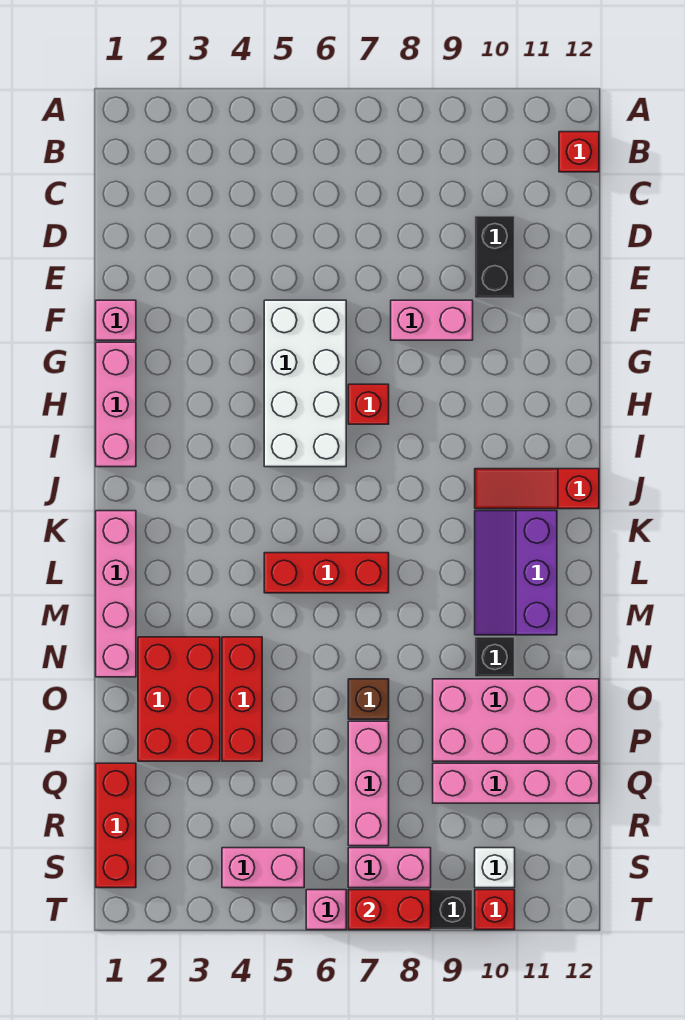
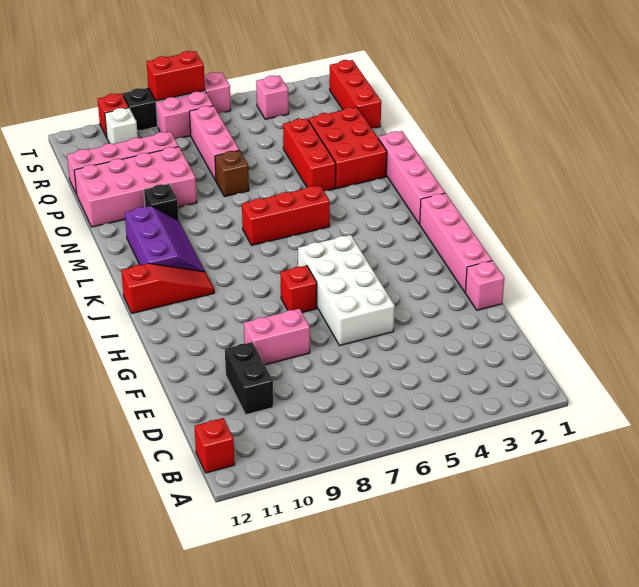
pink brick G1:I1 level 1 -> pink brick G1:J1 level 1
pink brick S4:S5 level 1 -> pink brick S4 level 1

